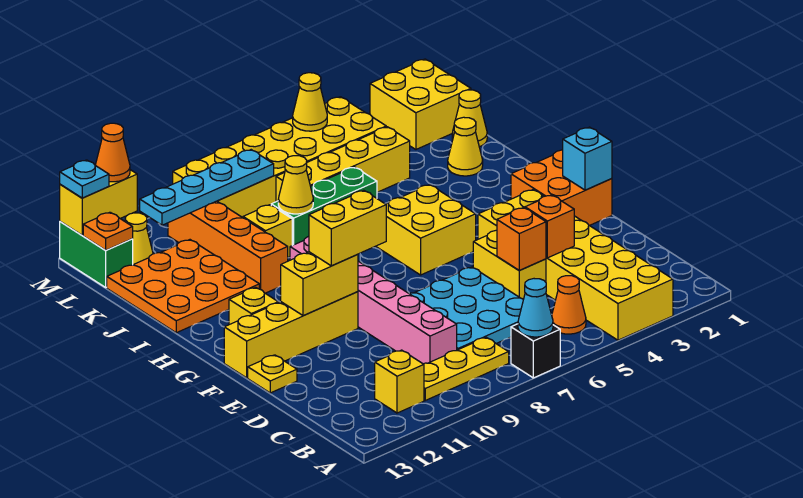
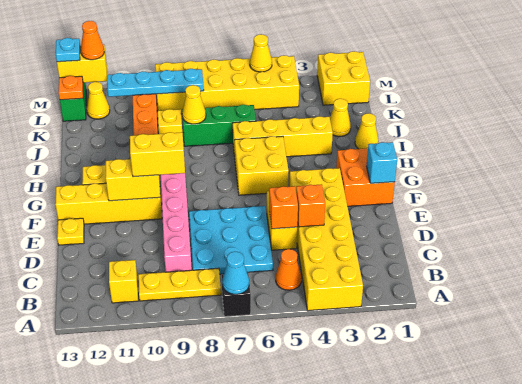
orange plate I11:K13 level 1 -> none
yellow cone K1 level 1 -> yellow cone I1 level 1
yellow brick K4:K7 level 1 -> yellow brick I3:I6 level 1

